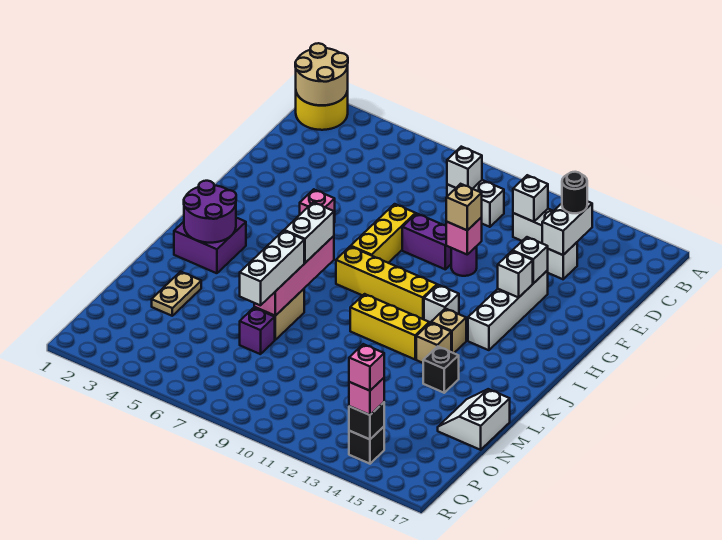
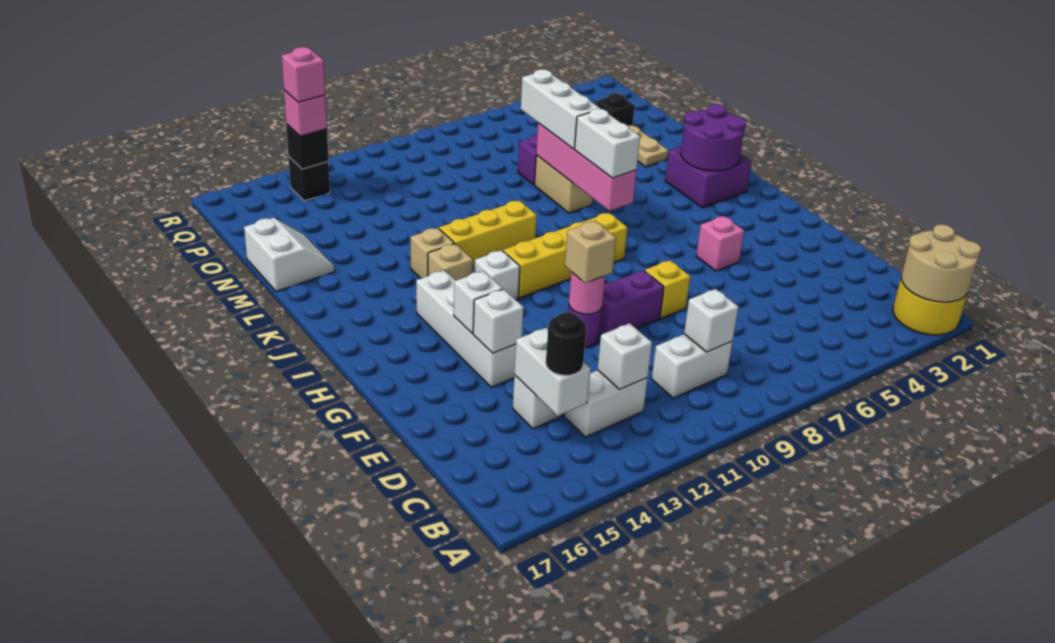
yellow brick F8:H8 level 1 -> yellow brick F8 level 1
pink brick F11 level 2 -> pink round brick F11 level 2
black brick L14 level 1 -> black brick O3 level 1

